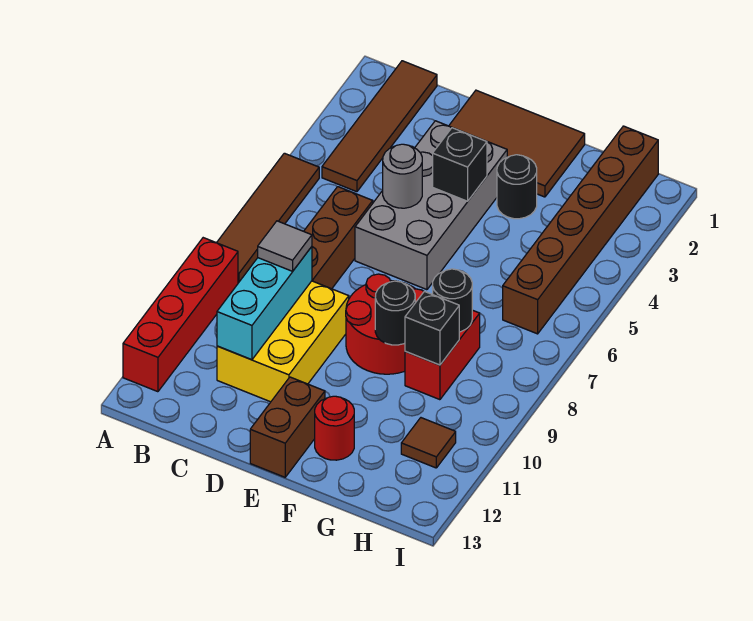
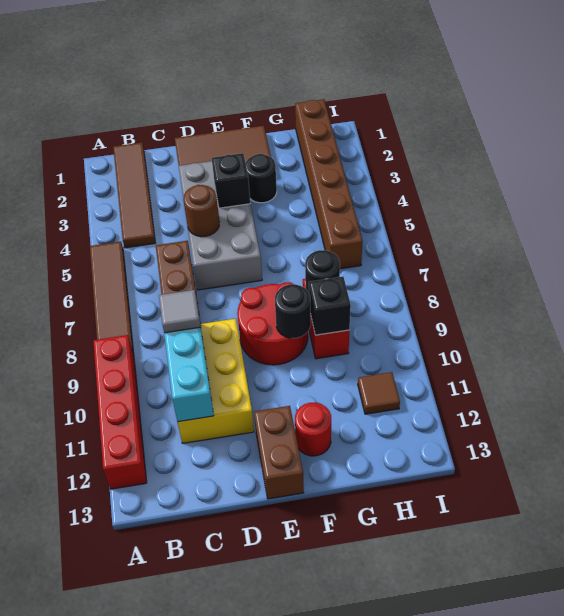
grey round brick D5 level 2 -> brown round brick D5 level 2

